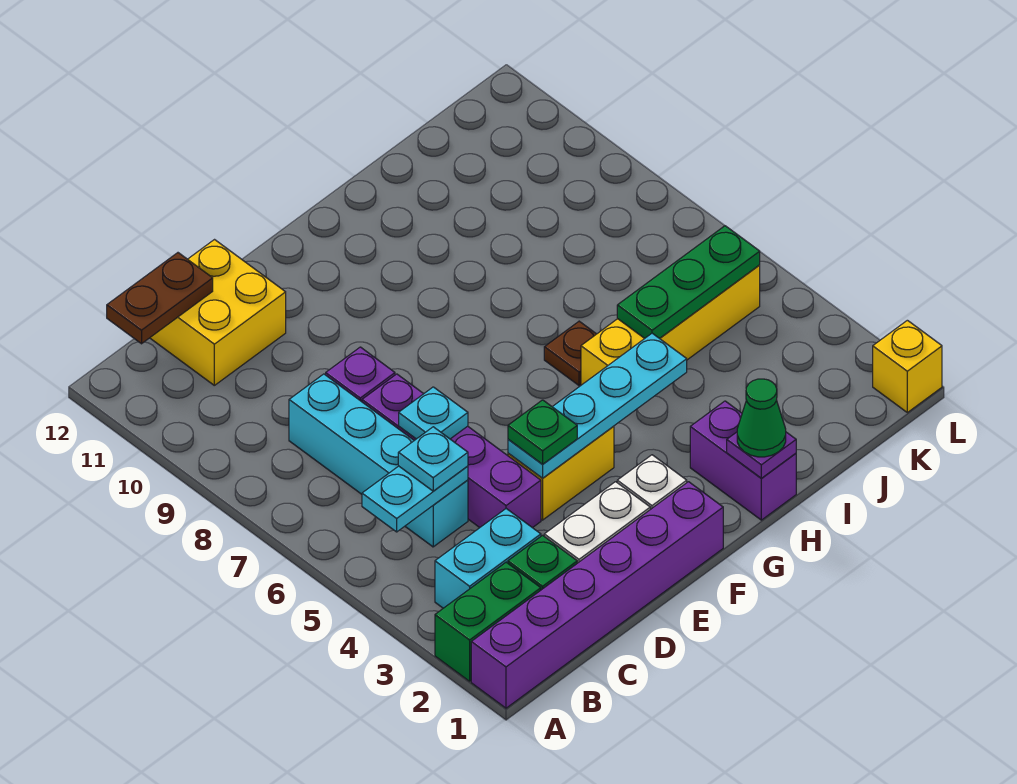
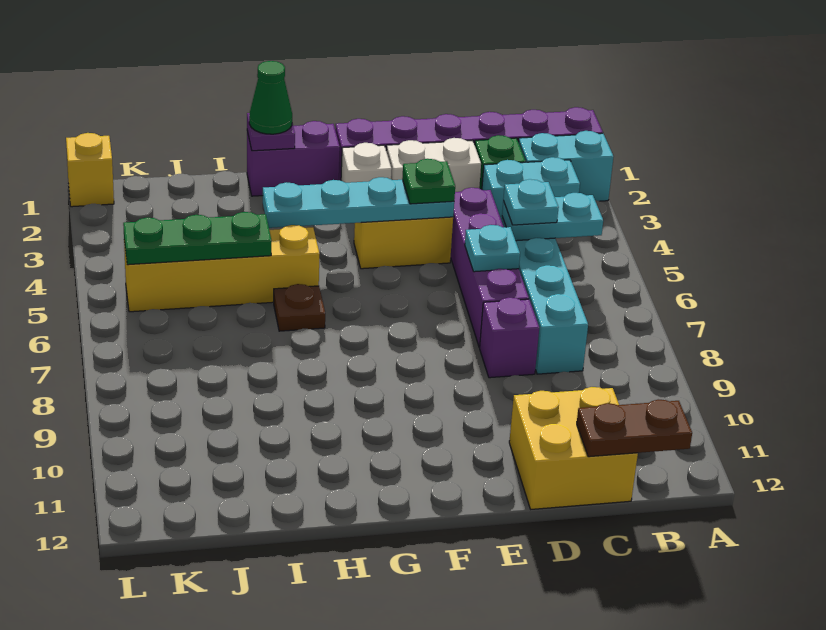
green brick A2:B2 level 1 -> cyan brick A2:B2 level 1
purple brick H1:H2 level 1 -> purple brick G1:H1 level 1

